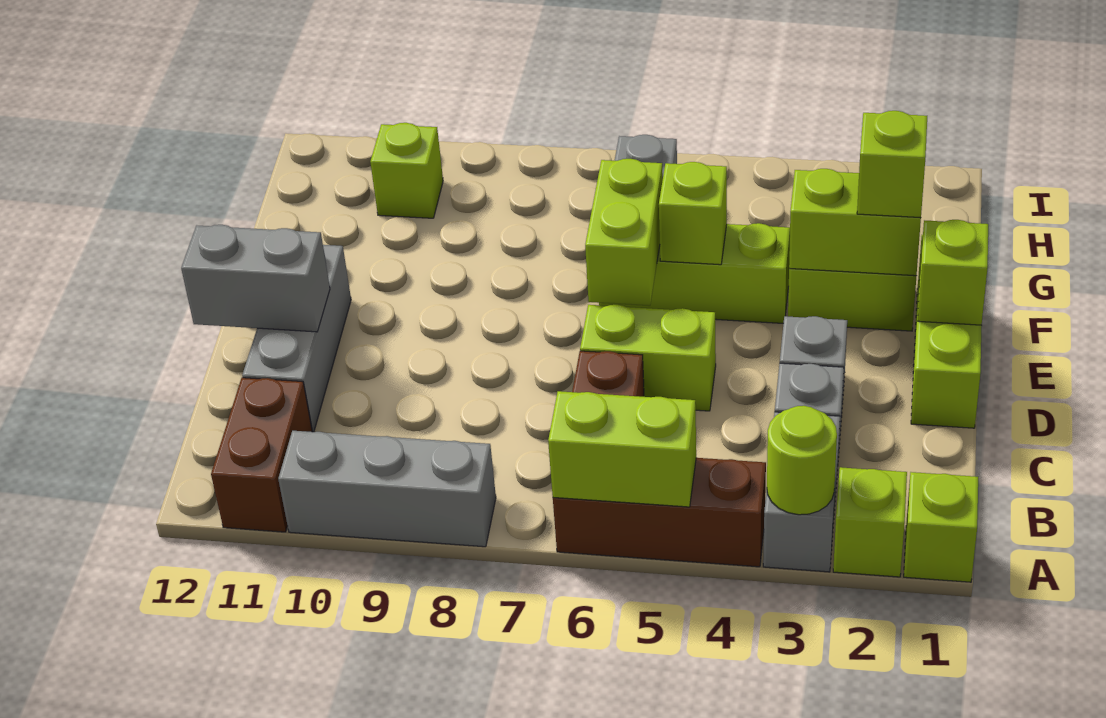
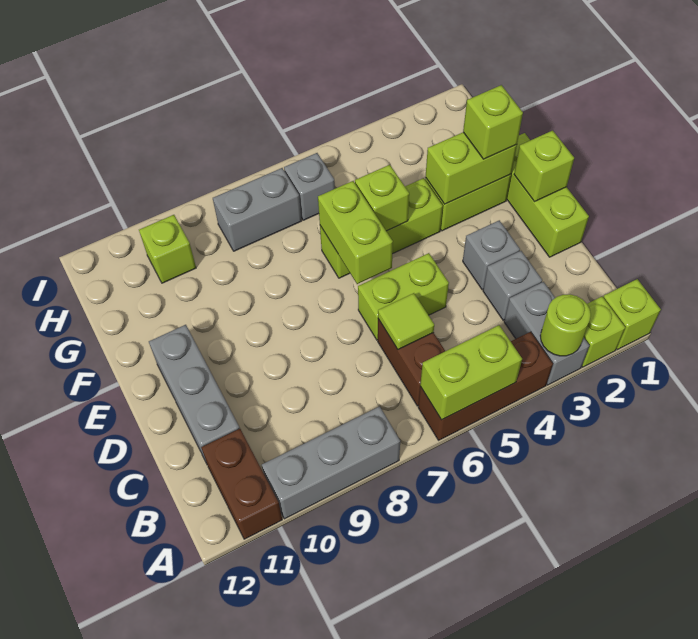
none -> lime tile C6 level 2
grey brick D11:D12 level 2 -> grey brick H7:H8 level 1

